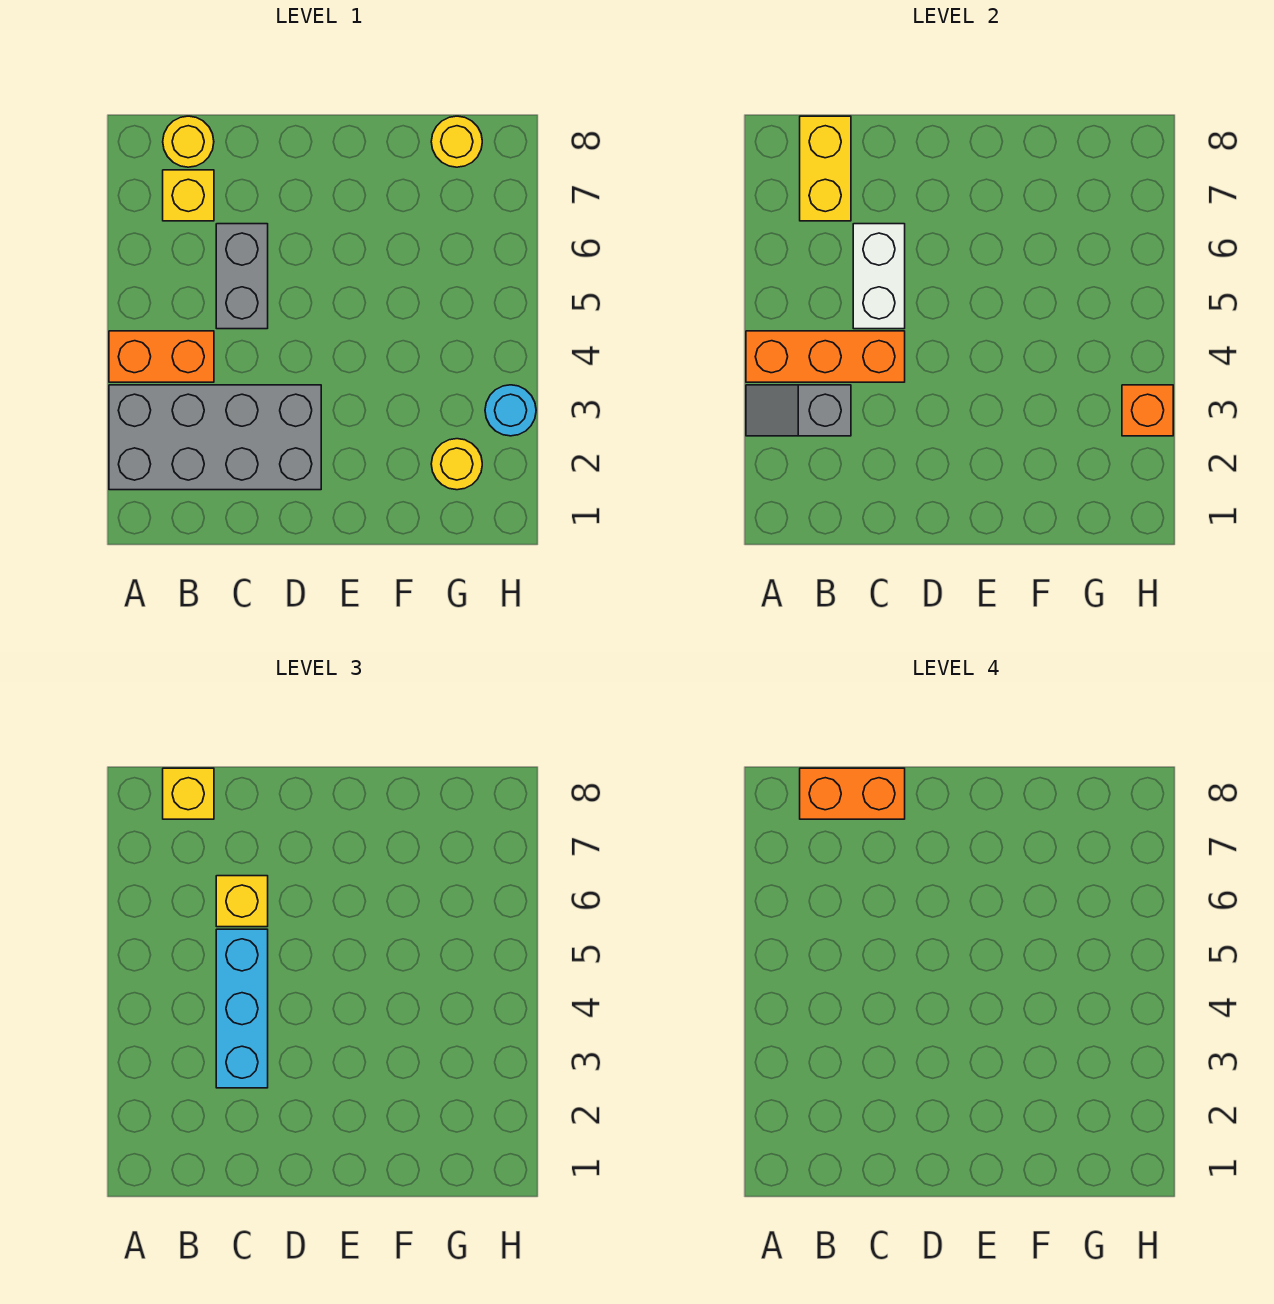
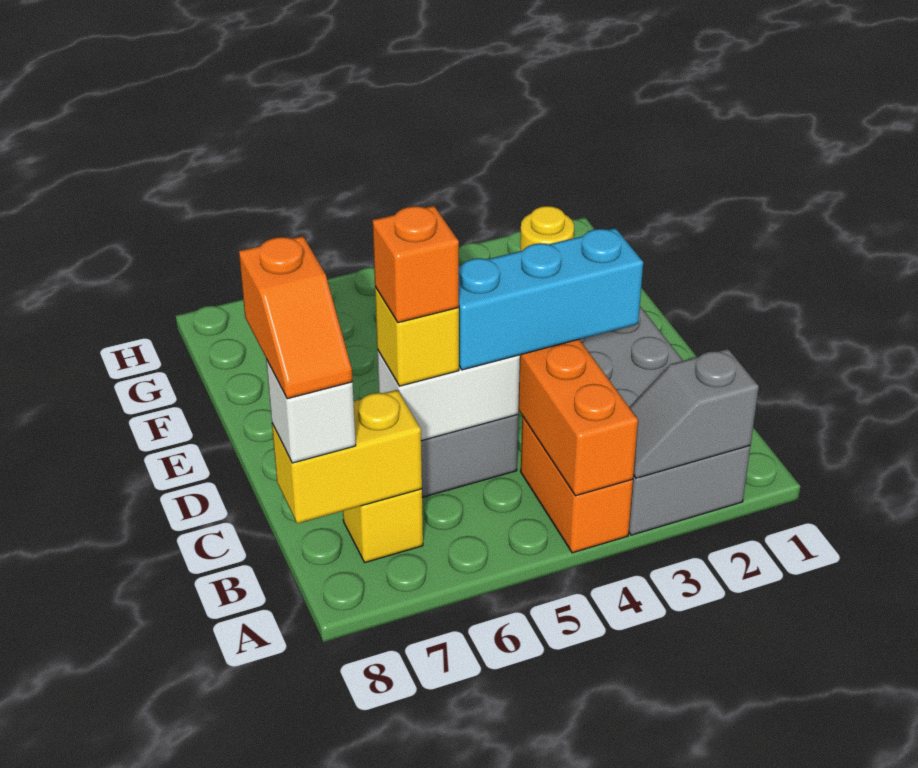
grey slope A3:B3 level 2 top B -> grey slope A2:A3 level 2 top 2
yellow round brick B8 level 1 -> none
yellow brick B8 level 3 -> white brick B8 level 3
orange brick B8:C8 level 4 -> orange slope B8:C8 level 4 top C
yellow round brick G8 level 1 -> none
cyan round brick H3 level 1 -> none
orange brick H3 level 2 -> orange brick C6 level 4

